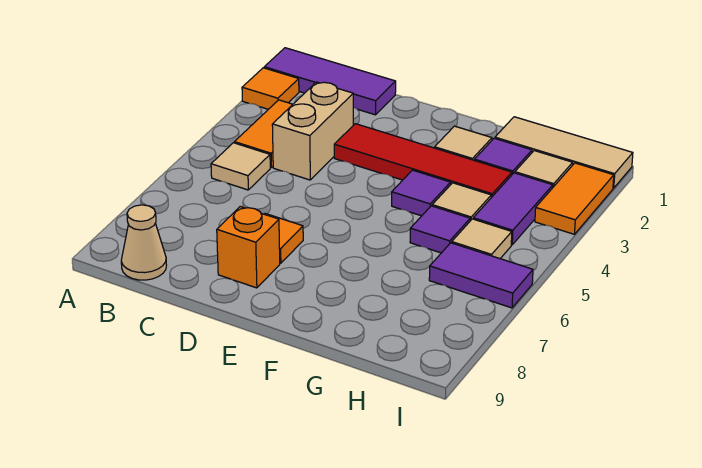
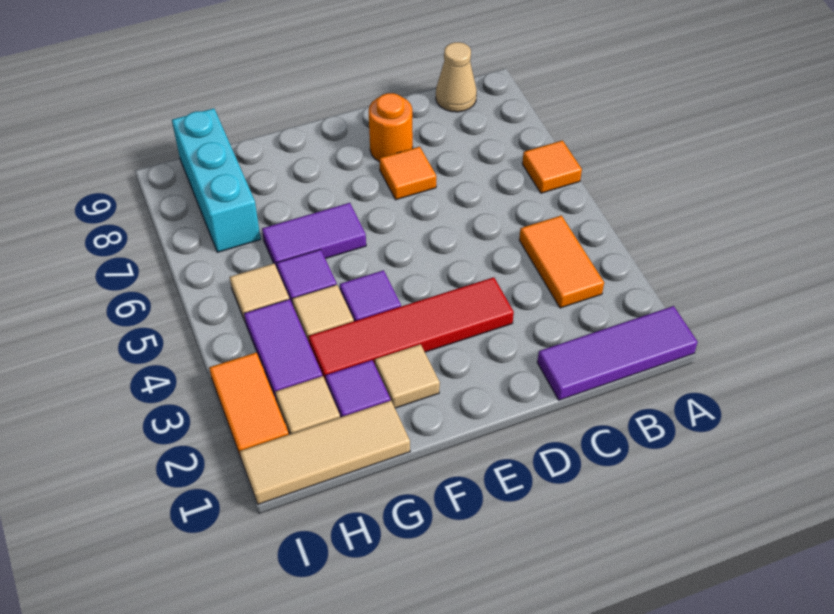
orange tile A2 level 1 -> orange tile A6 level 1
tan tile B5 level 1 -> none
tan brick C3:C4 level 1 -> none
orange brick D8 level 1 -> orange round brick D8 level 1
purple tile H6:I6 level 1 -> purple tile F6:G6 level 1
none -> cyan brick H7:H9 level 1

